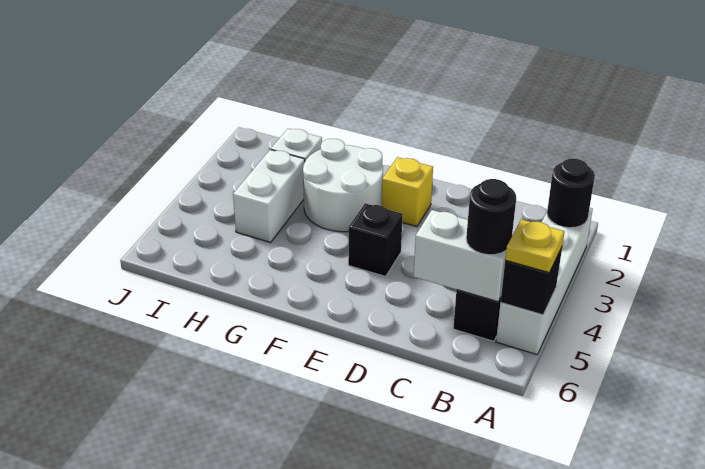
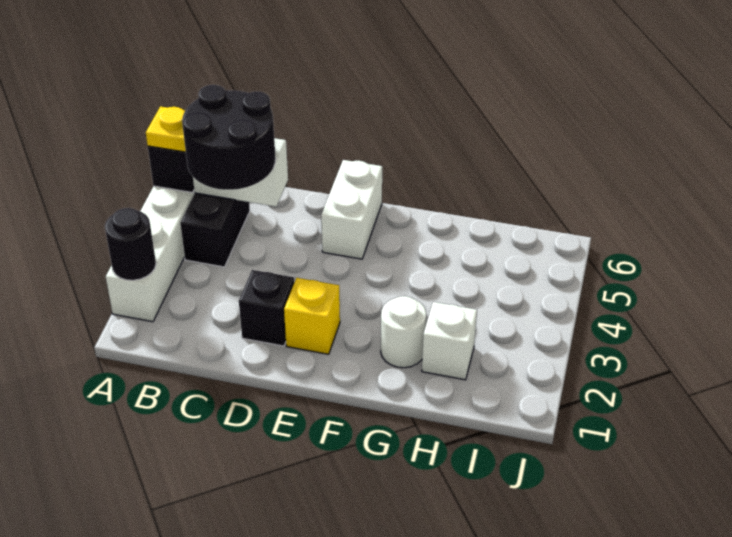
black round brick B5 level 3 -> black round brick B4:C5 level 3
black brick E4 level 1 -> black brick D2 level 1
white round brick F2:G3 level 1 -> white round brick G2 level 1
white brick H3:H4 level 1 -> white brick E5:E6 level 1

